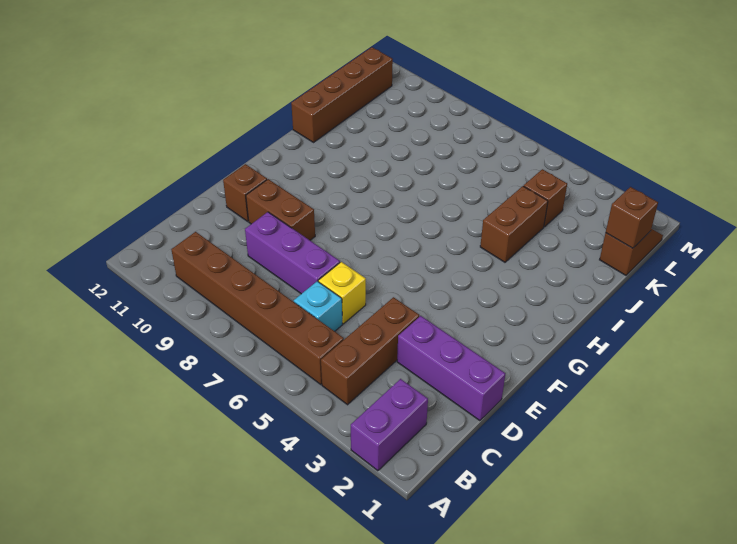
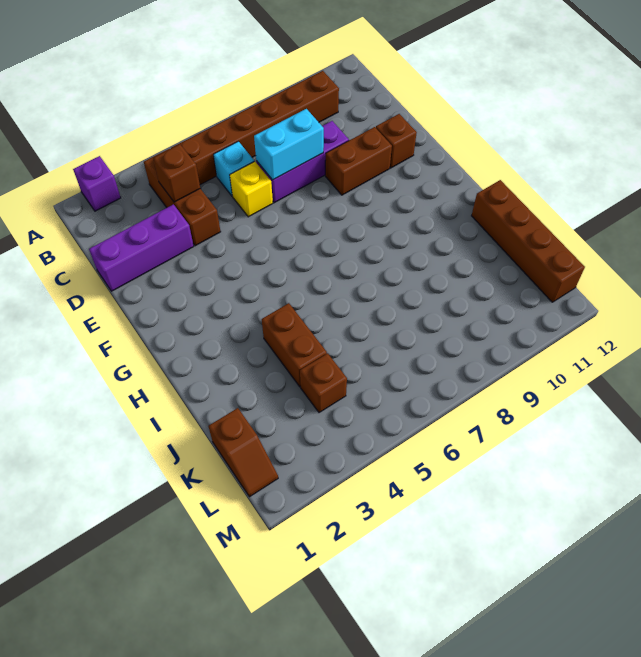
purple brick A2:B2 level 1 -> purple brick A2 level 1
none -> cyan brick D7:D8 level 2
brown brick K1 level 2 -> brown brick C4 level 2

